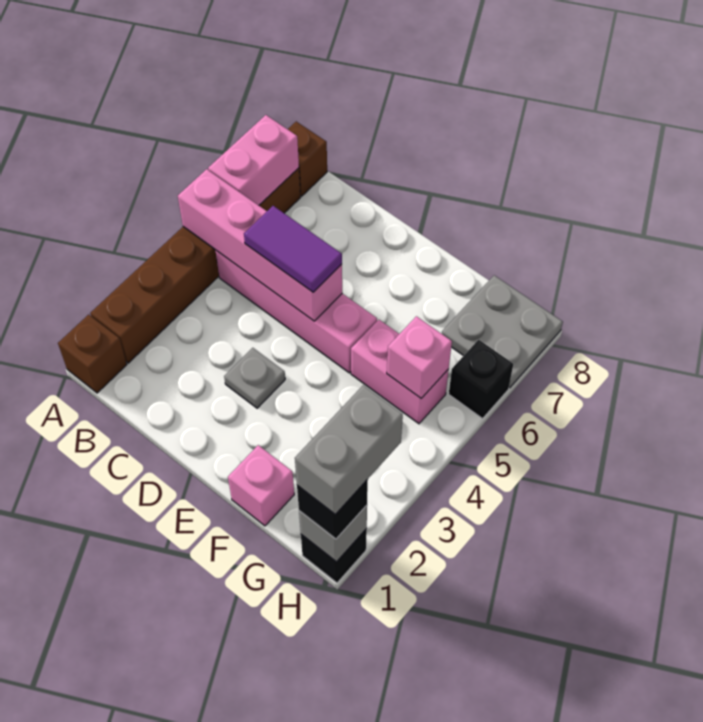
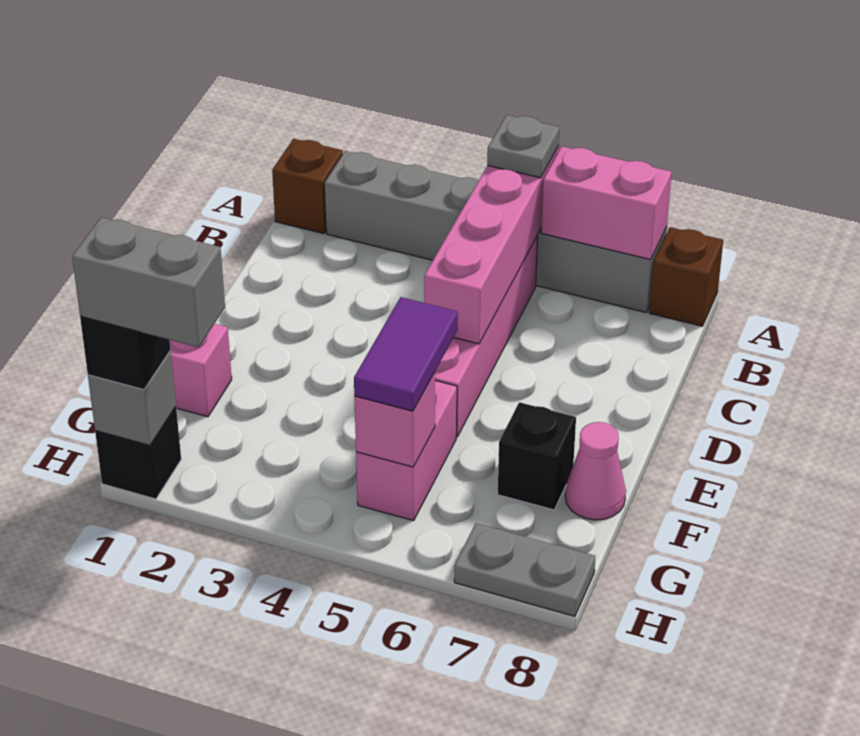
brown brick A2:A7 level 1 -> grey brick A2:A7 level 1
purple tile C5:D5 level 3 -> purple tile F5:G5 level 3
grey plate D3 level 1 -> grey plate A5 level 3
none -> pink cone F8 level 1
grey plate G7:H8 level 1 -> grey plate H7:H8 level 1
black brick H6 level 1 -> black brick F7 level 1

